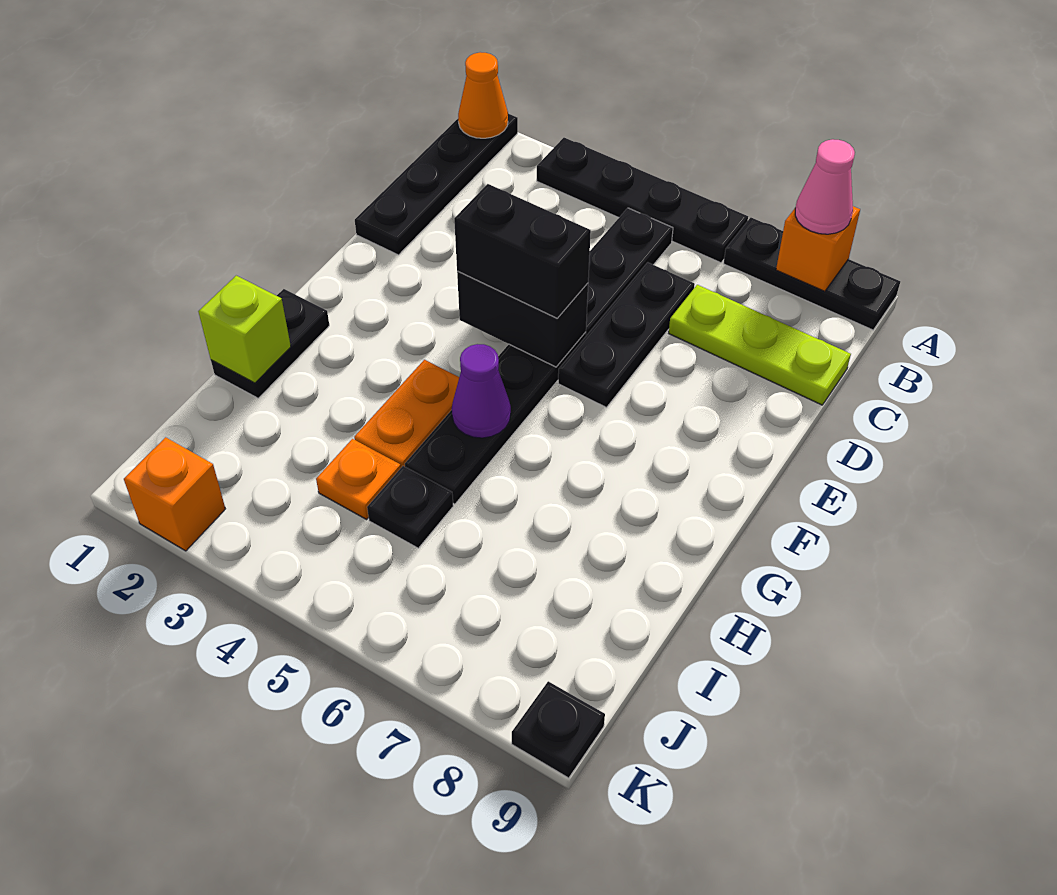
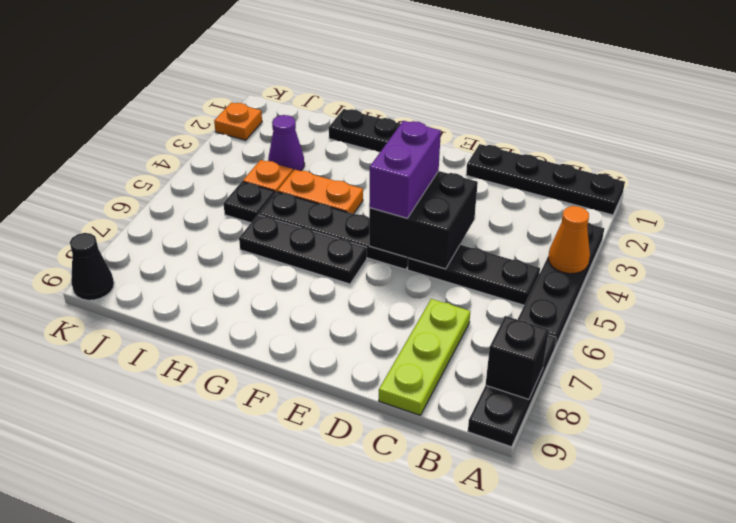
orange cone A1 level 2 -> orange cone A4 level 2
orange brick A8 level 2 -> black brick A8 level 2
pink cone A8 level 3 -> none
black plate C6:E6 level 1 -> black plate F6:H6 level 1
black brick E4:E5 level 2 -> black brick D4:E5 level 2
black brick E4:E5 level 3 -> purple brick E4:E5 level 3
purple cone G5 level 2 -> purple cone I3 level 1
lime brick H1 level 2 -> none
orange brick K2 level 1 -> orange plate K2 level 1
black plate K9 level 1 -> black cone K9 level 1

